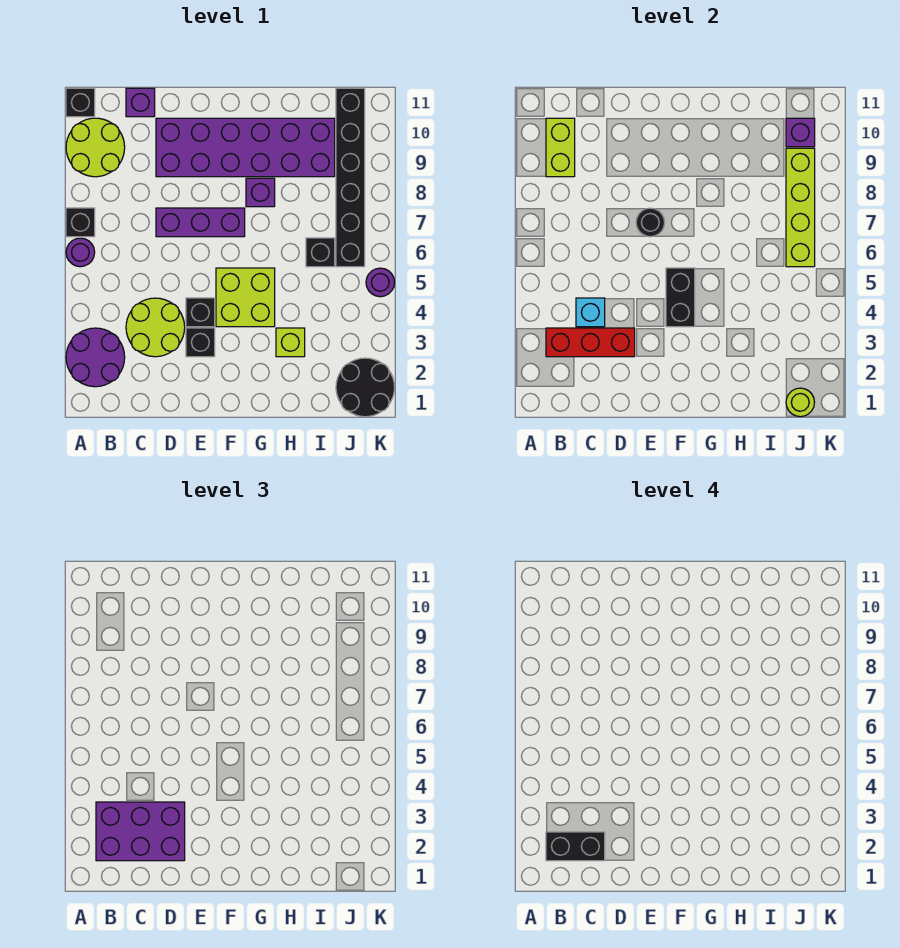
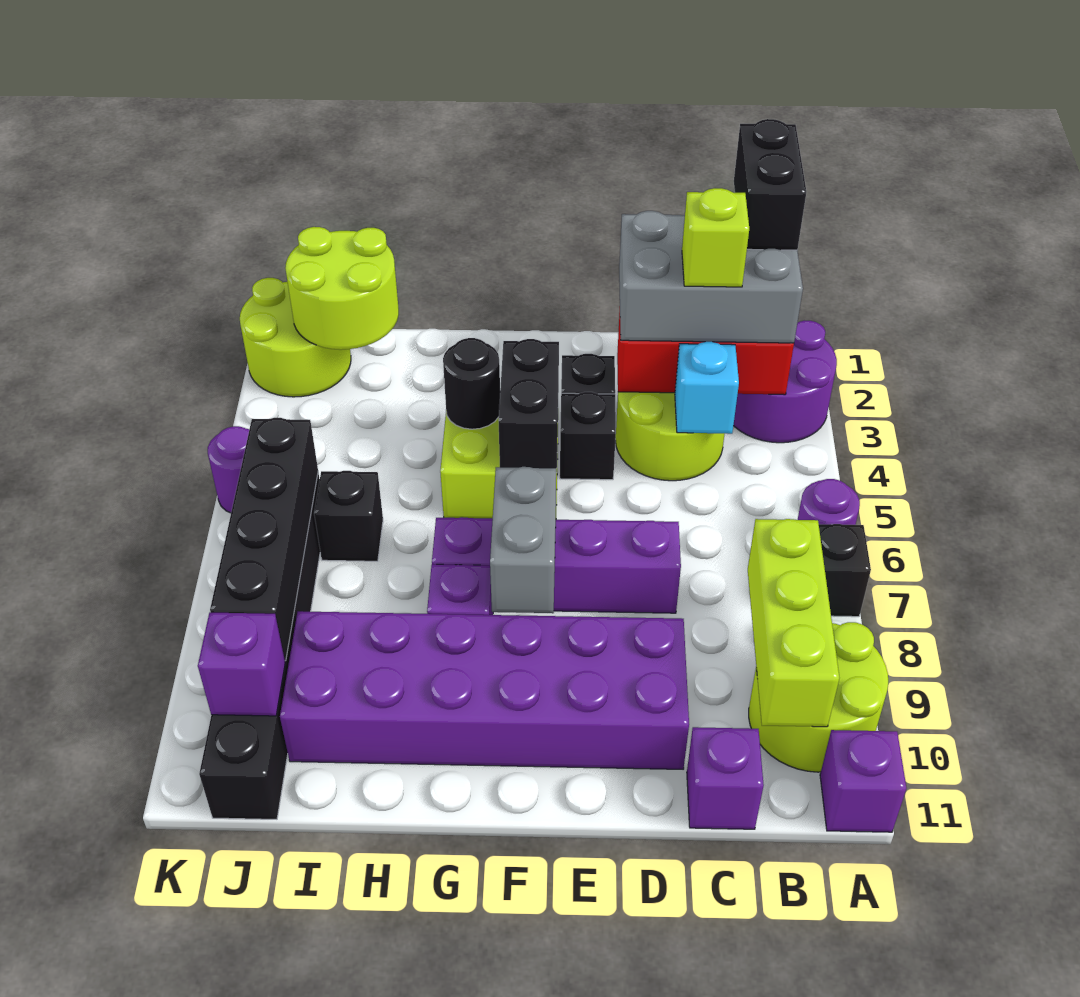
black brick A11 level 1 -> purple brick A11 level 1
purple brick B2:D3 level 3 -> grey brick B2:D3 level 3
black brick B2:C2 level 4 -> black brick B1:B2 level 4
lime brick B9:B10 level 2 -> lime brick B8:B10 level 2
purple brick D7:F7 level 1 -> purple brick D7:G7 level 1
black round brick E7 level 2 -> black round brick G4 level 2
none -> grey brick F7:F8 level 2
lime brick H3 level 1 -> lime brick C3 level 4
black round brick J1:K2 level 1 -> lime round brick J1:K2 level 1
lime round brick J1 level 2 -> lime round brick I1:J2 level 2
lime brick J6:J9 level 2 -> black brick J6:J9 level 2

